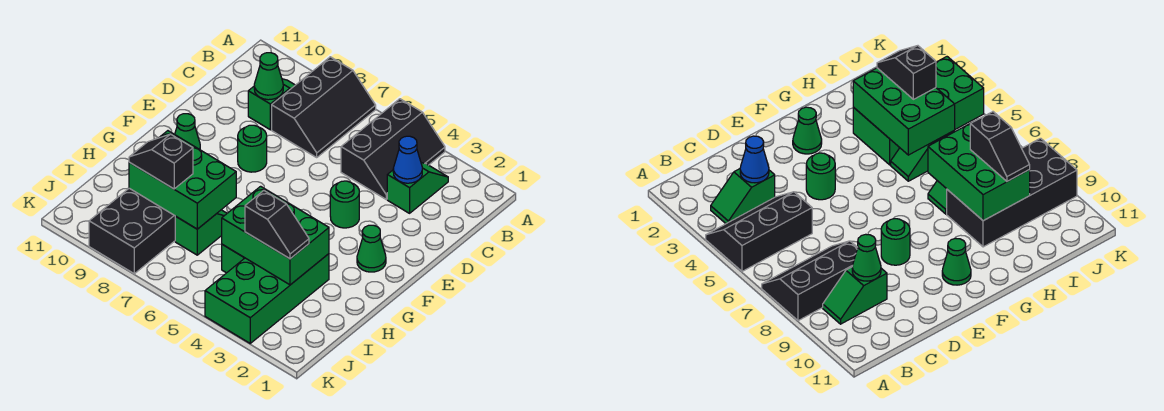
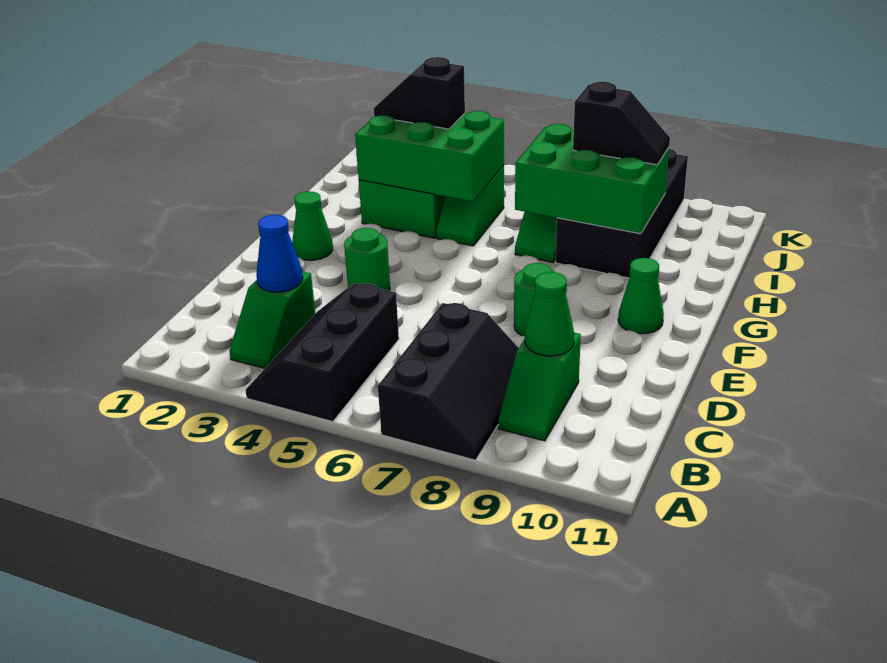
black slope A7:C8 level 1 top 8 -> black slope A7:C8 level 1 top 7

